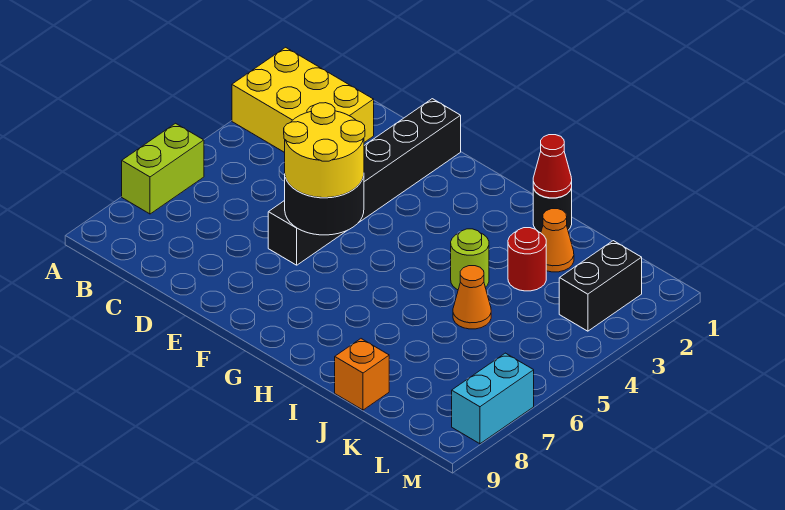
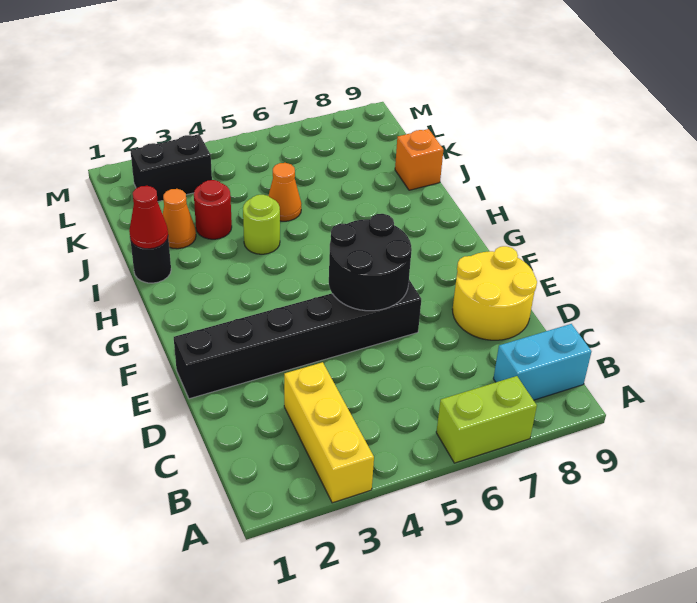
yellow brick A2:C3 level 1 -> yellow brick A3:C3 level 1
yellow round brick E5:F6 level 3 -> yellow round brick D8:E9 level 1
cyan brick M7:M8 level 1 -> cyan brick B8:B9 level 1

